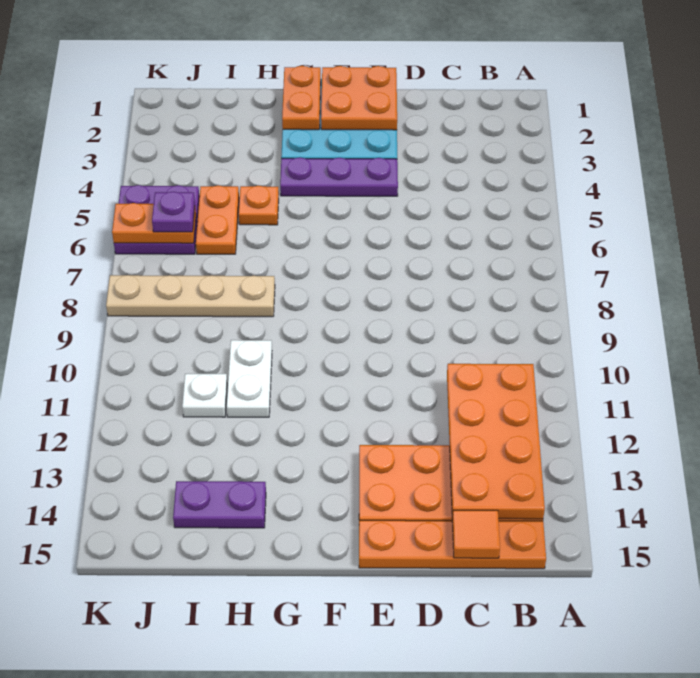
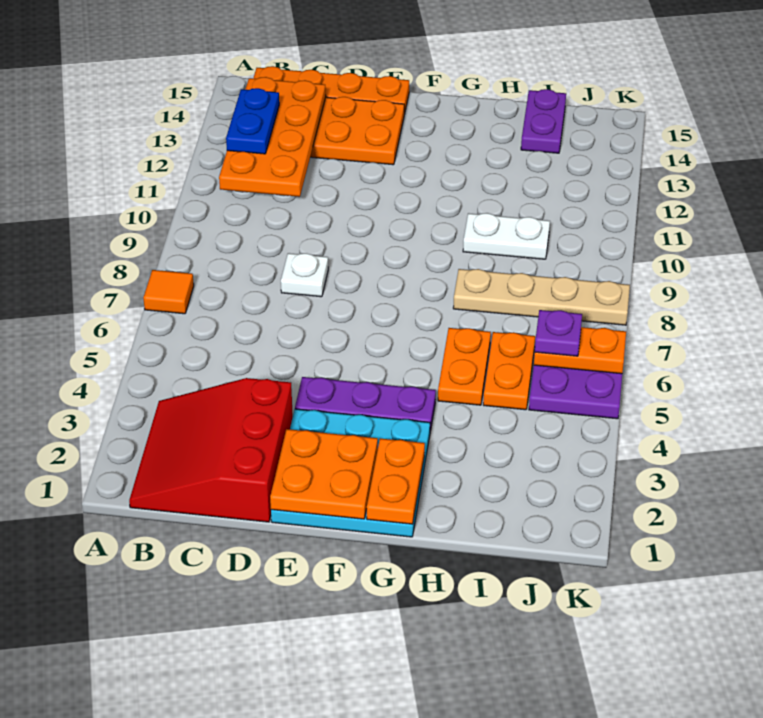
none -> red slope B1:D3 level 1 top D
none -> blue plate B12:B13 level 3
orange tile C15 level 2 -> orange tile A7 level 1
orange plate H5 level 1 -> orange plate H5:H6 level 1
white plate H10:H11 level 1 -> white plate H10:I10 level 1
purple plate H14:I14 level 1 -> purple plate I14:I15 level 1
white plate I11 level 1 -> white plate D8 level 1

